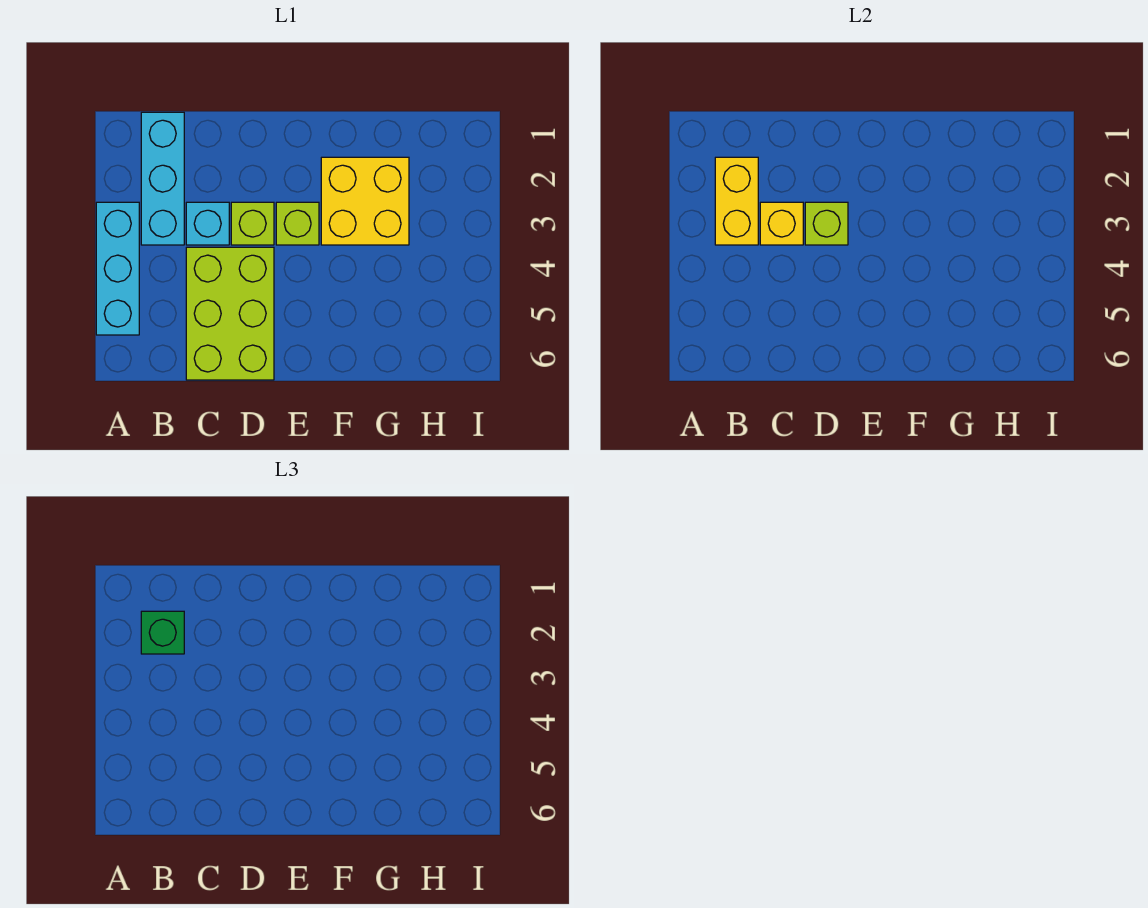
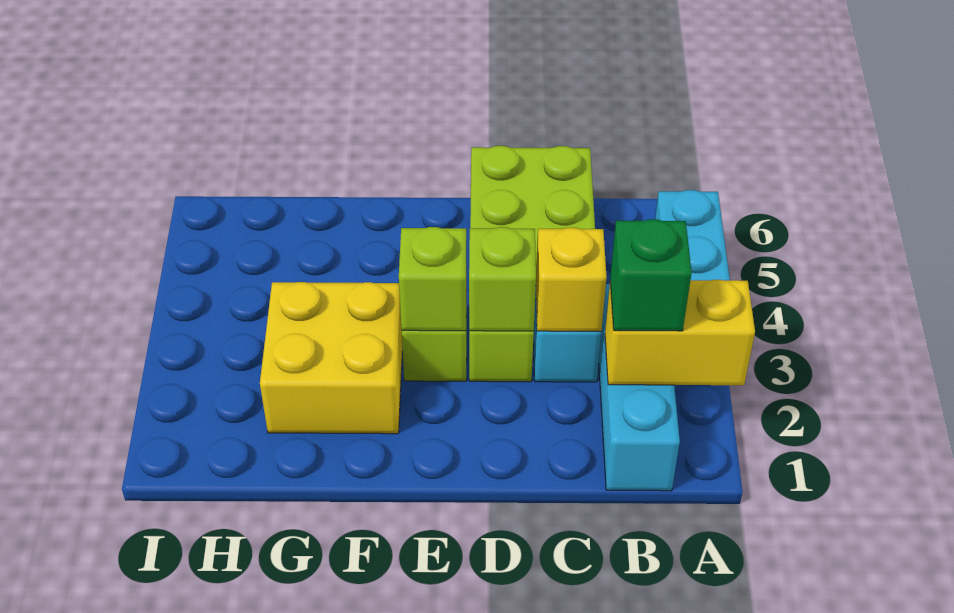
yellow brick B2:B3 level 2 -> yellow brick A2:B2 level 2
none -> lime brick E3 level 2

